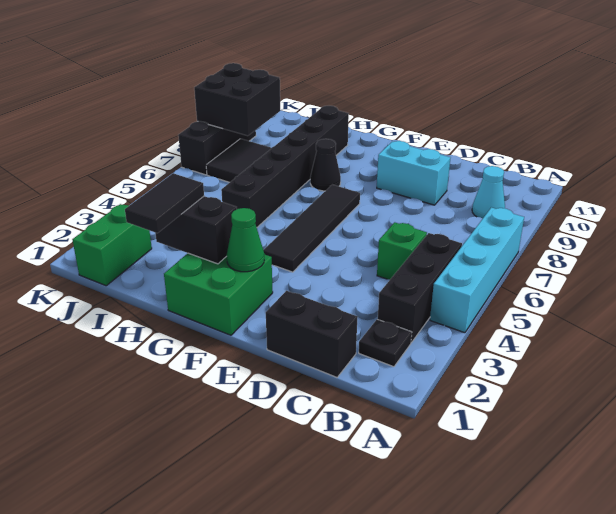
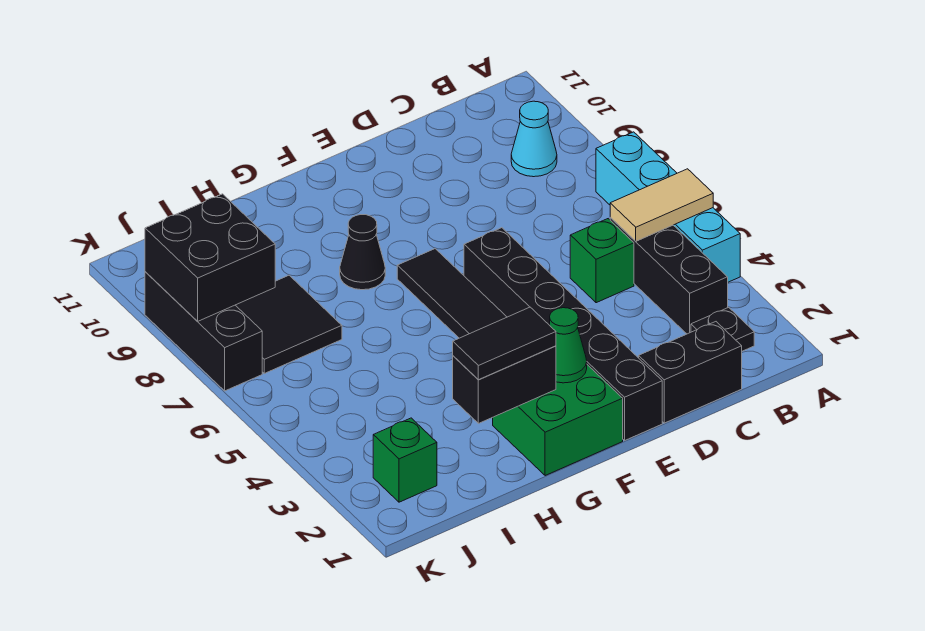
none -> tan tile A5:B5 level 2
cyan brick D9:E9 level 1 -> none
black tile H1:H2 level 3 -> black tile G2:H2 level 3
black brick H5:H10 level 1 -> black brick E1:E6 level 1
green brick J1:J2 level 1 -> green brick J2 level 1

